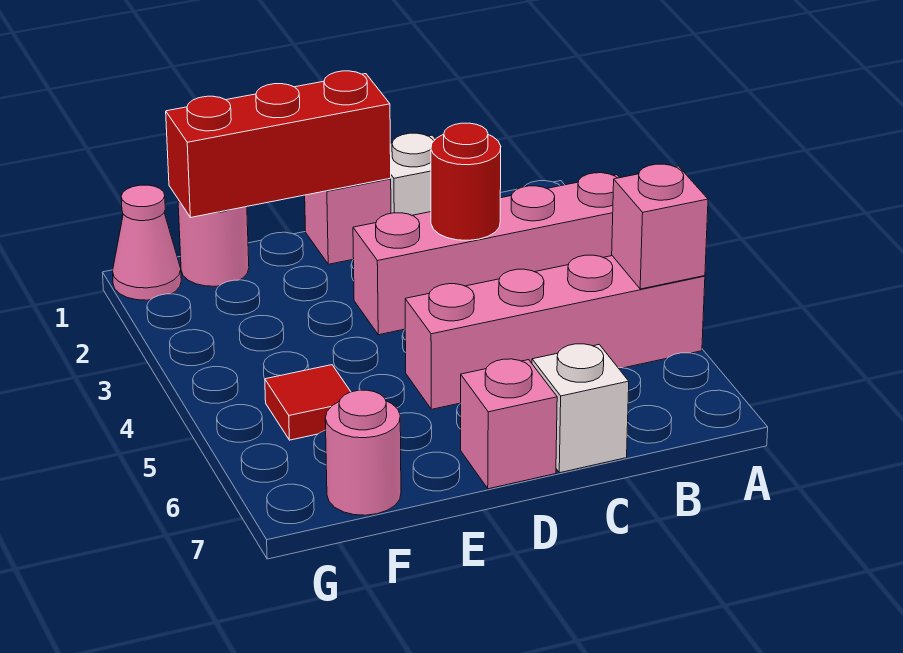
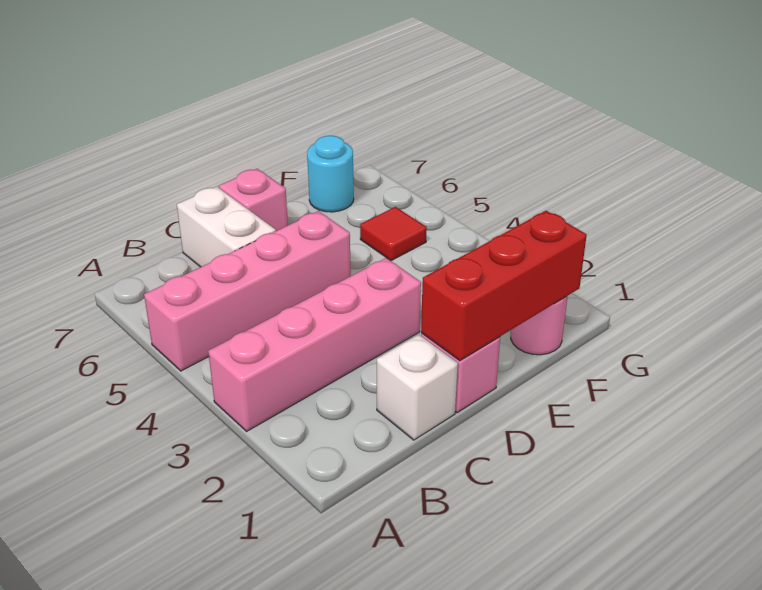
pink brick A5 level 2 -> none
red round brick C3 level 2 -> none
white brick C7 level 1 -> white brick C6:C7 level 1
pink round brick F7 level 1 -> cyan round brick F7 level 1
pink cone G1 level 1 -> none

